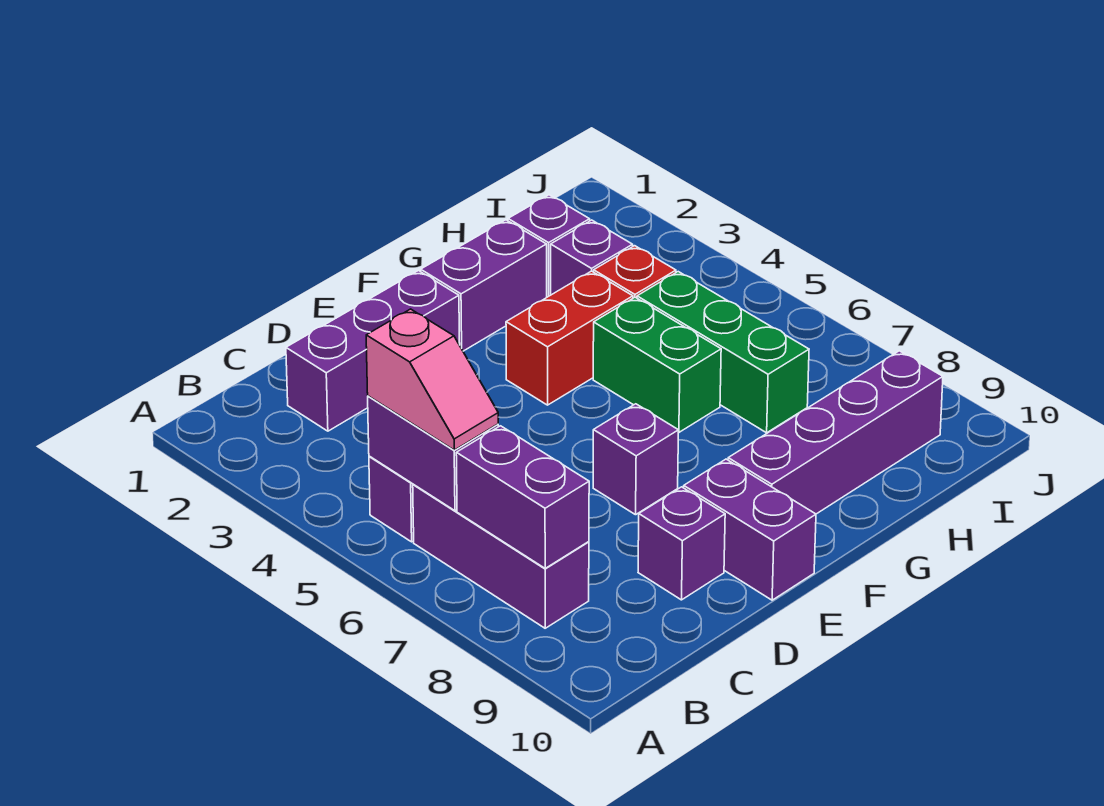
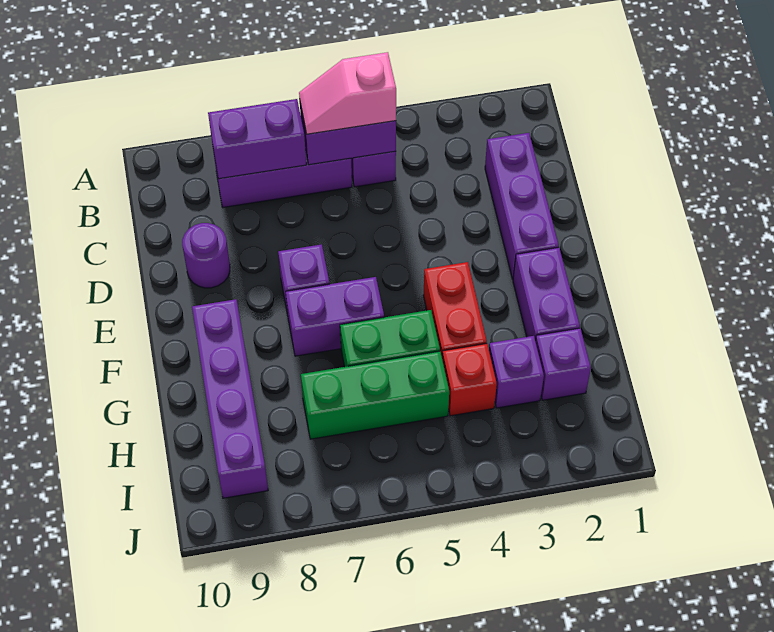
purple brick D9 level 1 -> purple round brick D9 level 1
purple brick E9:E10 level 1 -> purple brick F6:F7 level 1

